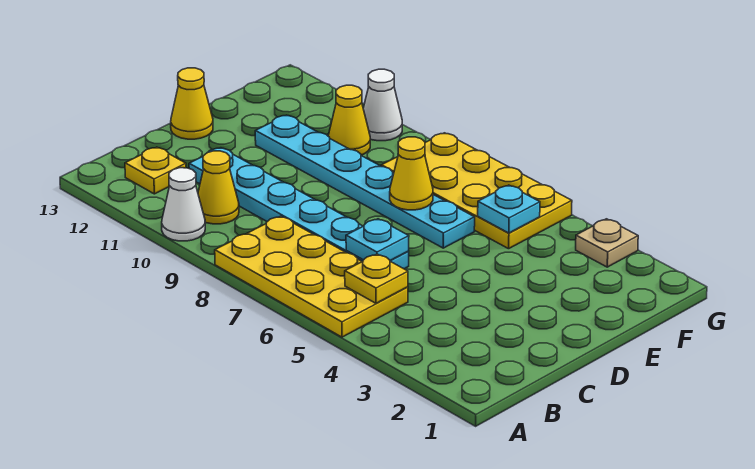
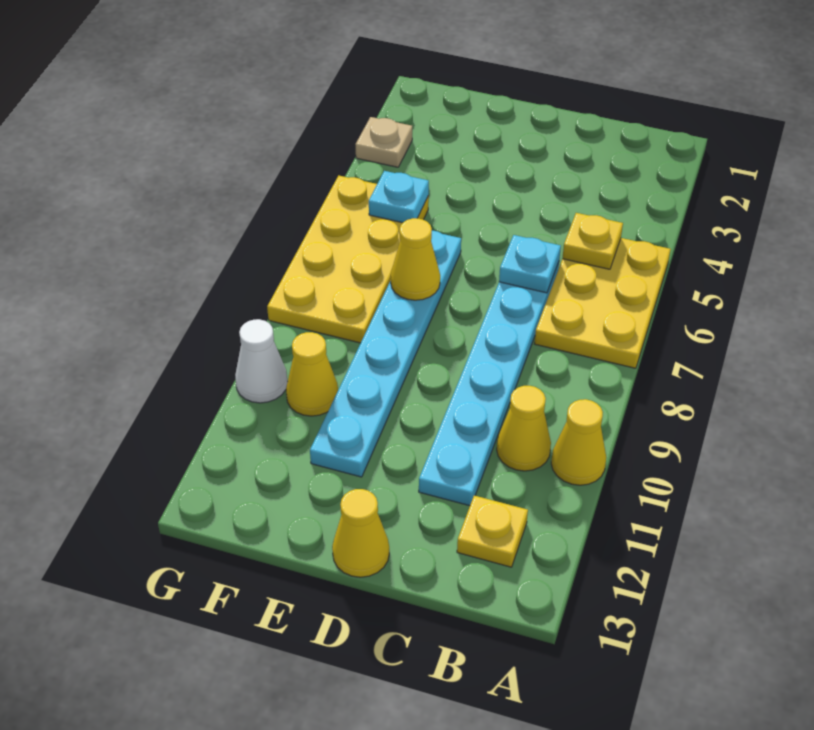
yellow plate A5:B8 level 1 -> yellow plate A5:B7 level 1
white cone A10 level 1 -> yellow cone A10 level 1

